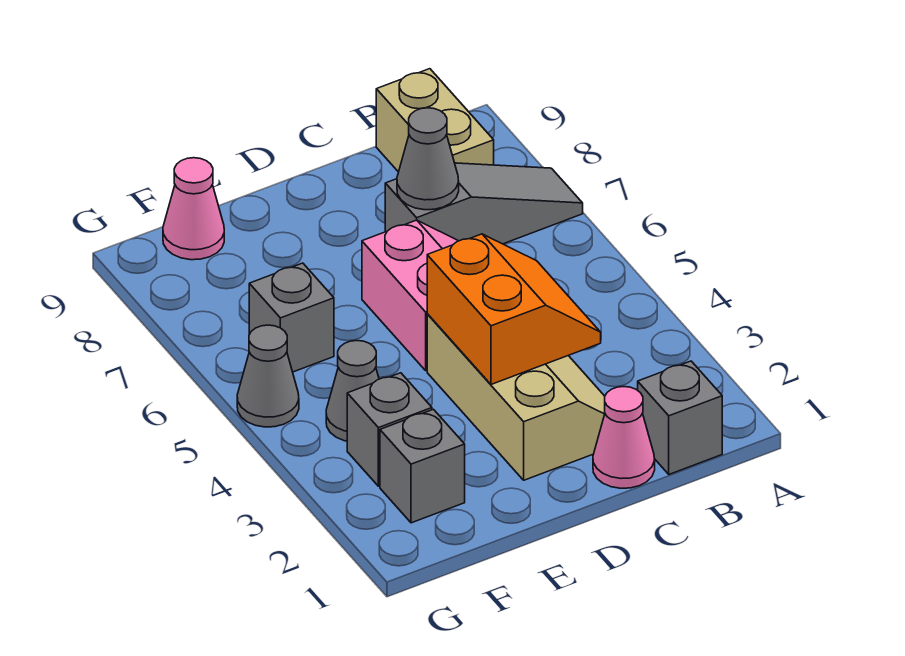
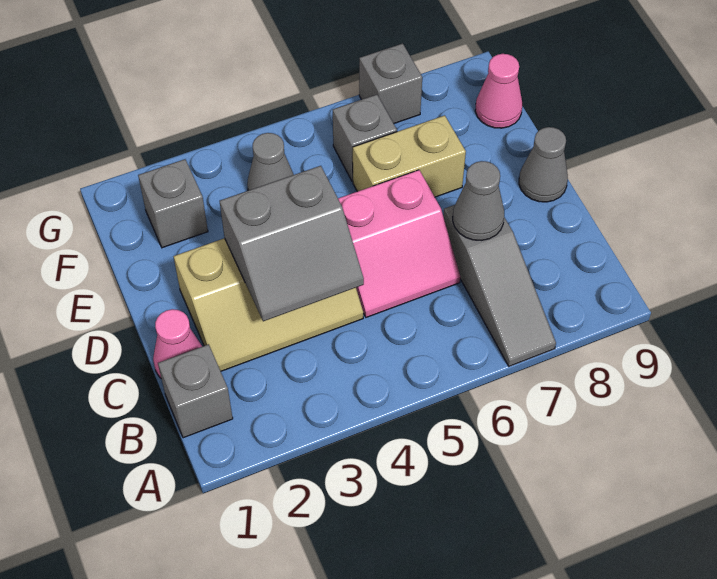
tan brick B8:B9 level 1 -> tan brick E6:E7 level 1
orange slope C3:D4 level 2 top D -> grey slope C3:D4 level 2 top D
grey brick F3 level 1 -> grey brick G7 level 1
grey cone G5 level 1 -> grey cone D9 level 1

